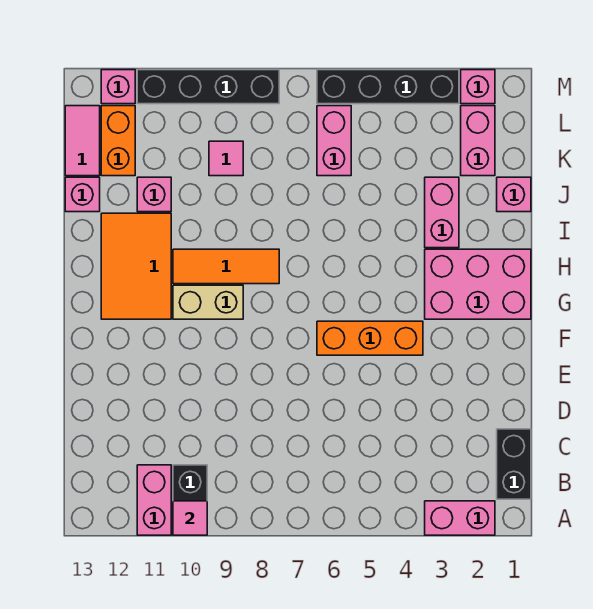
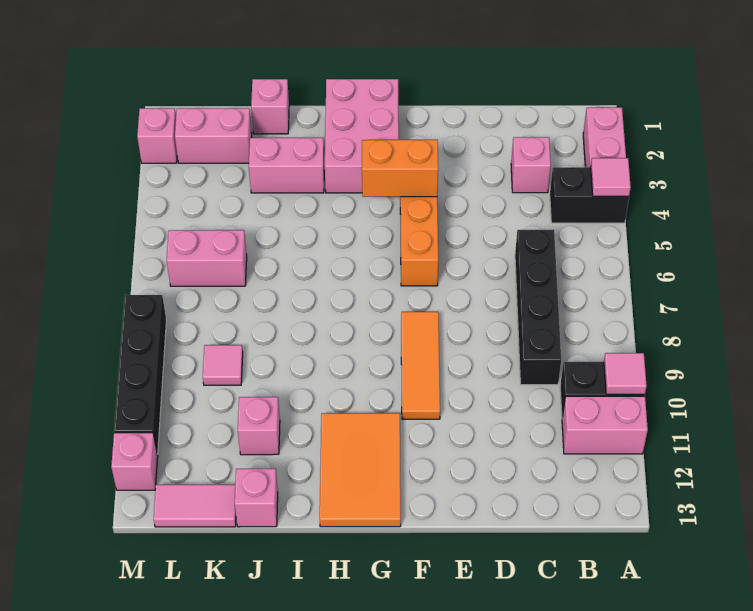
none -> pink tile A4 level 2
black brick B1:C1 level 1 -> black brick A4:B4 level 1
none -> pink brick C3 level 1
tan brick G9:G10 level 1 -> none
orange tile G11:I12 level 1 -> orange tile G11:H13 level 1
orange tile H8:H10 level 1 -> orange tile F8:F10 level 1
orange brick K12:L12 level 1 -> orange brick F4:G4 level 2
black brick M3:M6 level 1 -> black brick C6:C9 level 1

